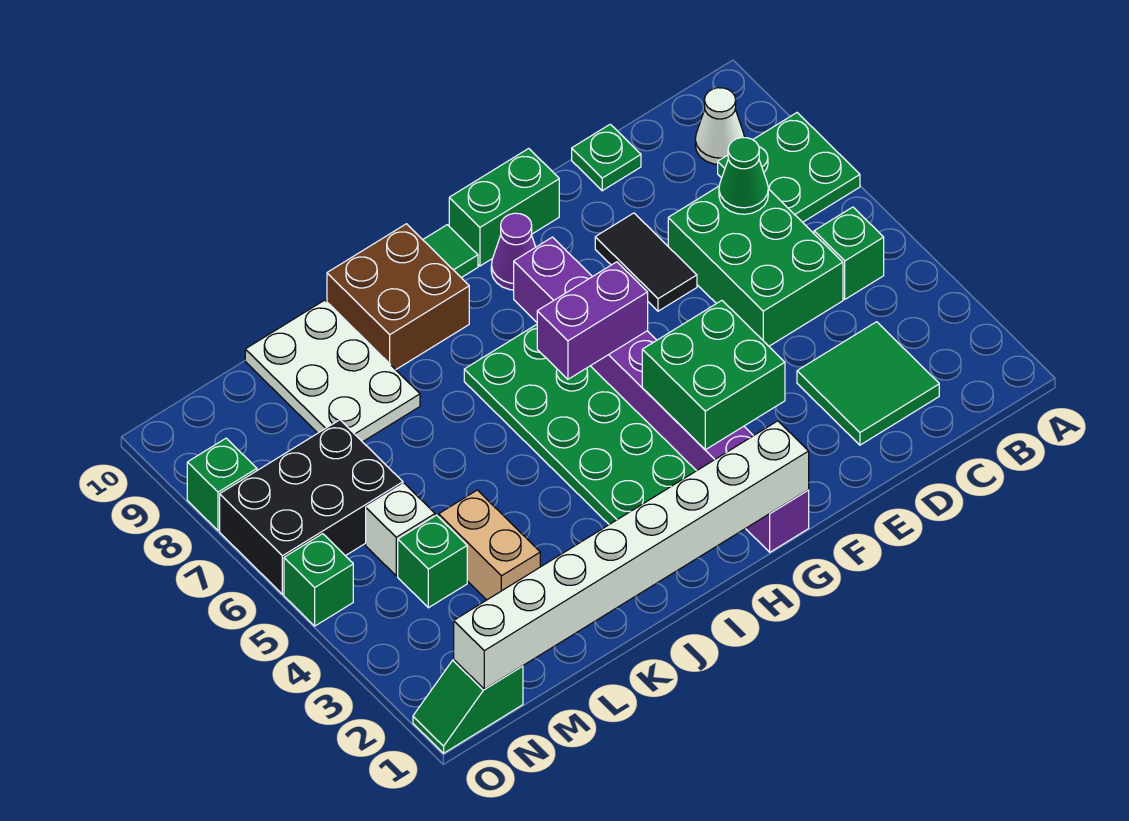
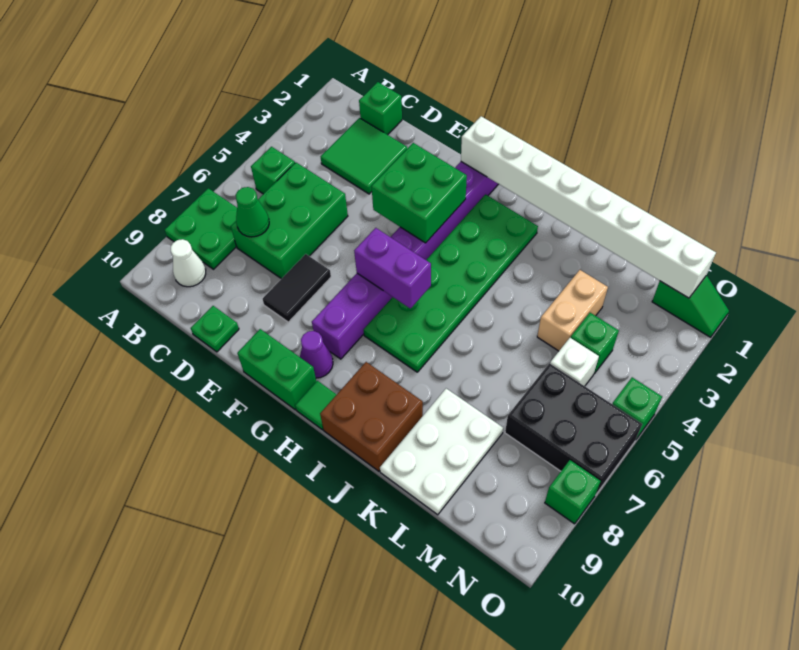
none -> green brick C1 level 1

